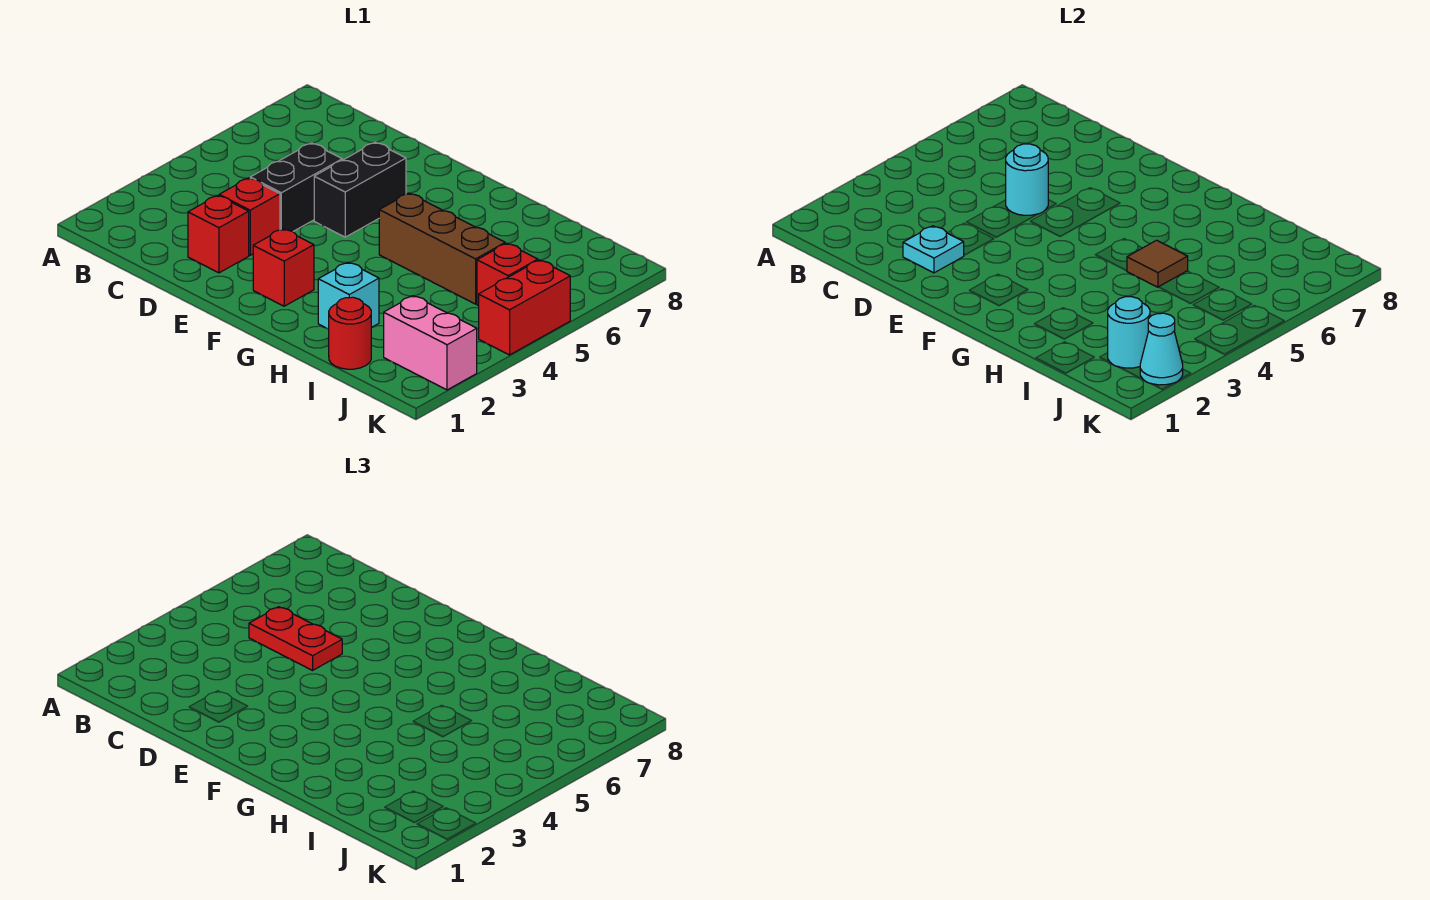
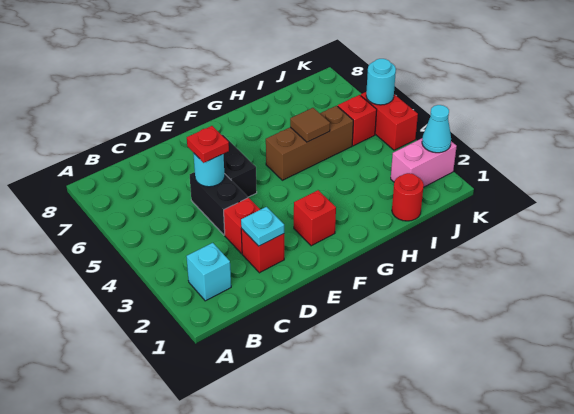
red plate C5:D5 level 3 -> red plate D5 level 3
cyan brick H2 level 1 -> cyan brick B2 level 1
cyan round brick J2 level 2 -> cyan round brick K5 level 2

